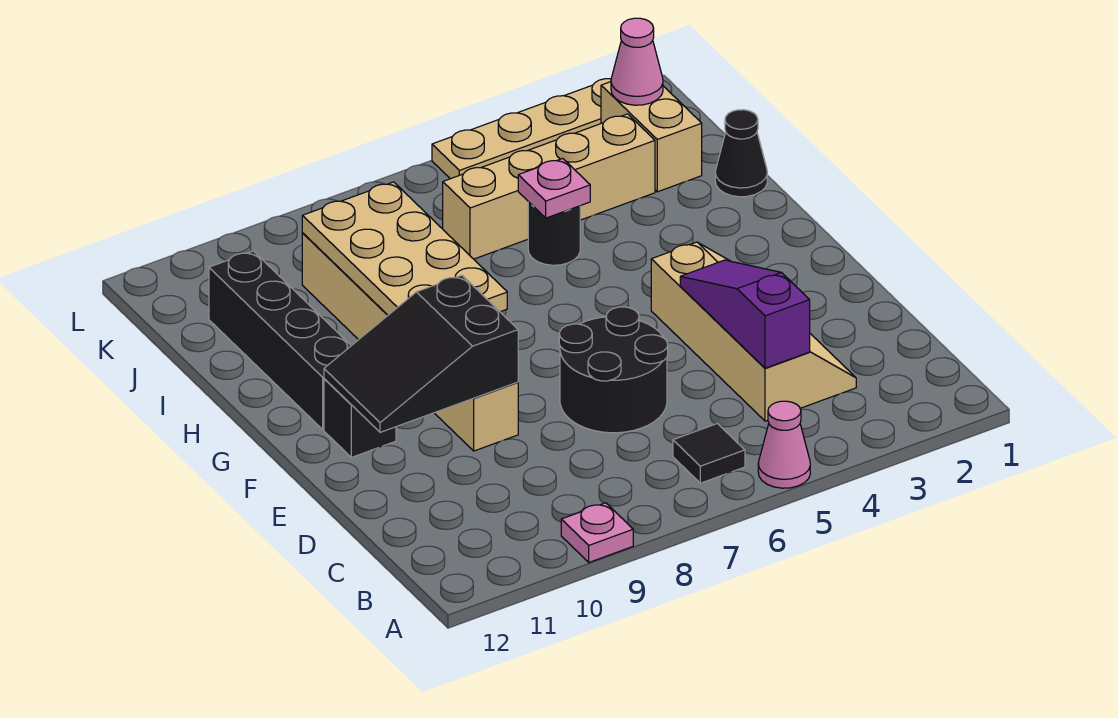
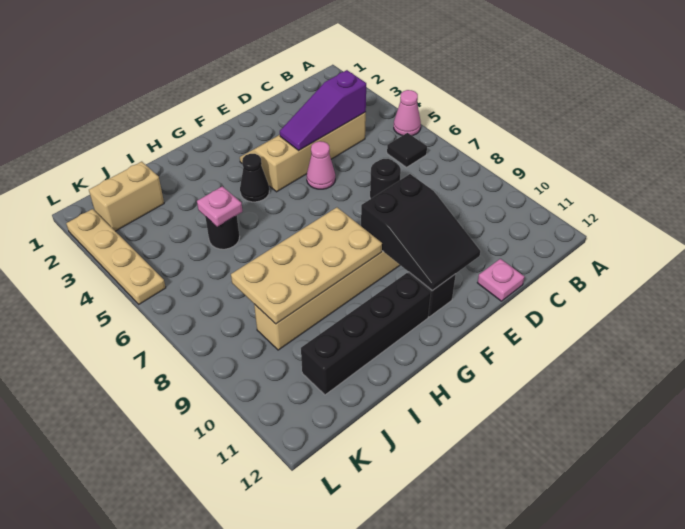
pink plate A9 level 1 -> pink plate D12 level 1
black round brick D6:E7 level 1 -> black round brick D7 level 1
black cone I1 level 1 -> black cone G4 level 1
tan brick J3:J6 level 1 -> none
pink cone K2 level 2 -> pink cone E5 level 1

